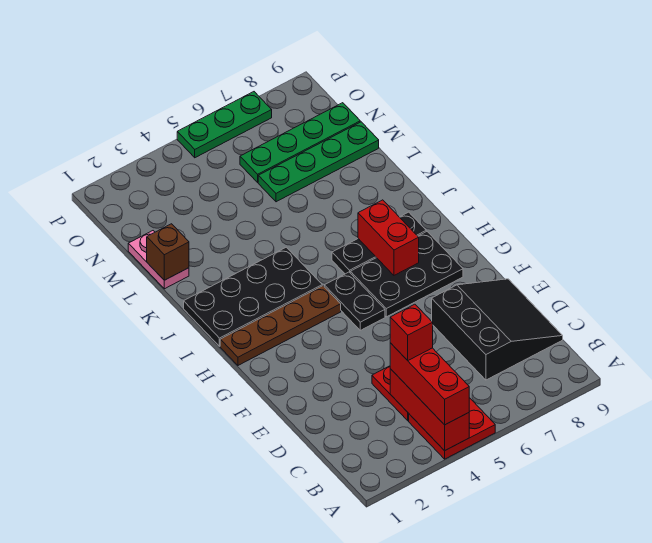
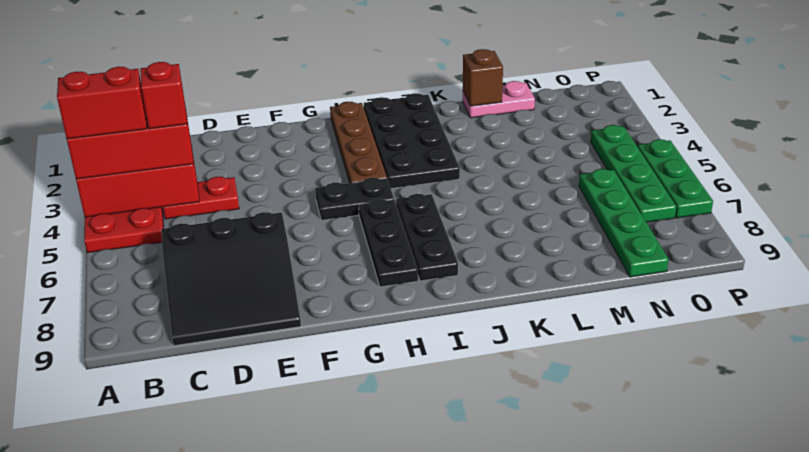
black plate G6:H8 level 1 -> black plate H6:H8 level 1
red brick H7:I7 level 2 -> red brick A4:B4 level 4
green plate M6:M9 level 1 -> green plate O4:O7 level 1

